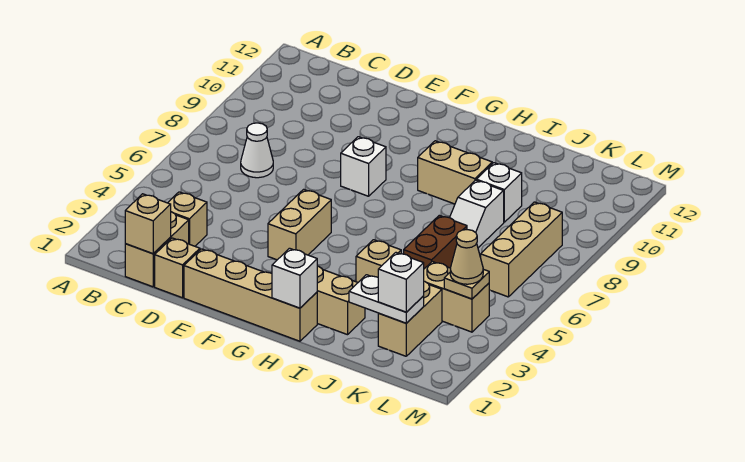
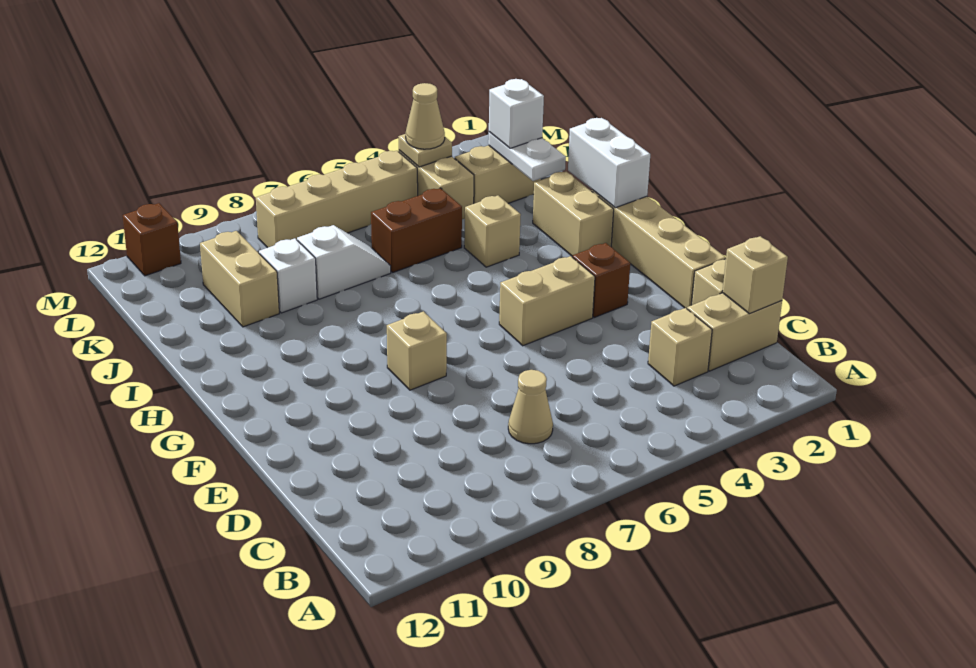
white cone C7 level 1 -> tan cone C7 level 1
none -> brown brick F3 level 1
white brick F8 level 1 -> tan brick F8 level 1
white brick H1 level 2 -> white brick H1:I1 level 2
tan brick H9:I9 level 1 -> tan brick J10:K10 level 1
tan brick L6:L8 level 1 -> tan brick L5:L8 level 1
none -> brown brick M11 level 1

